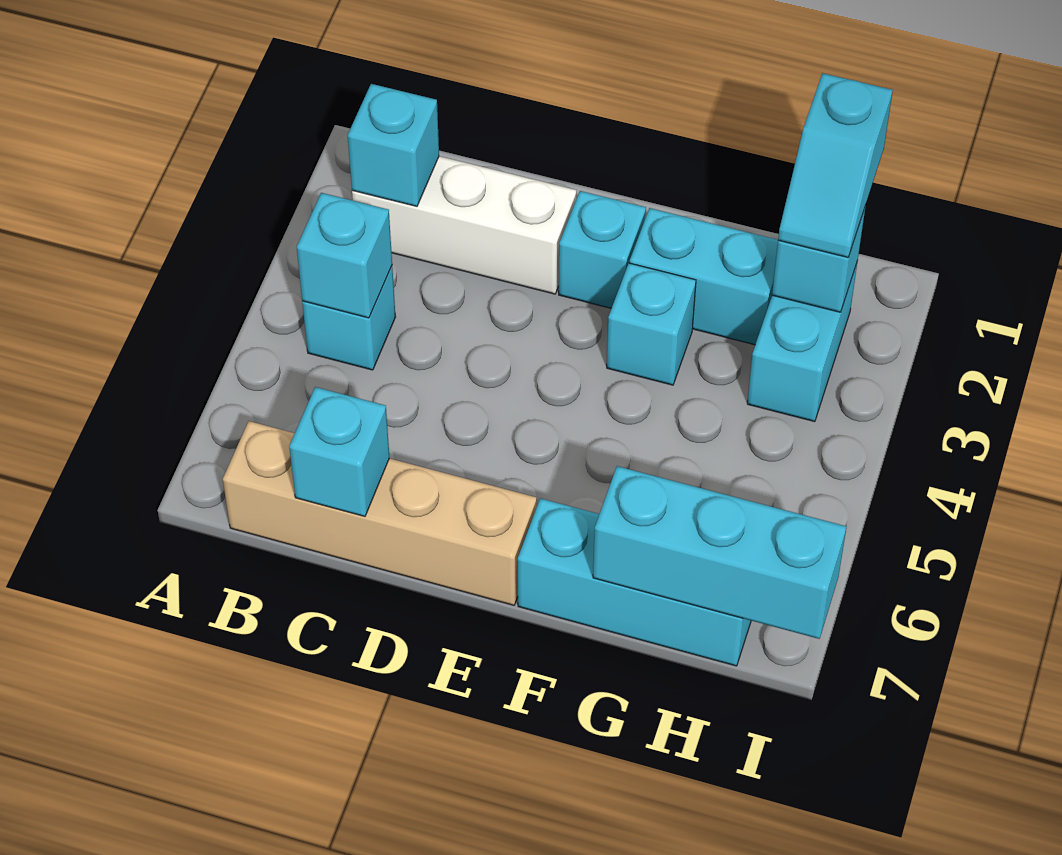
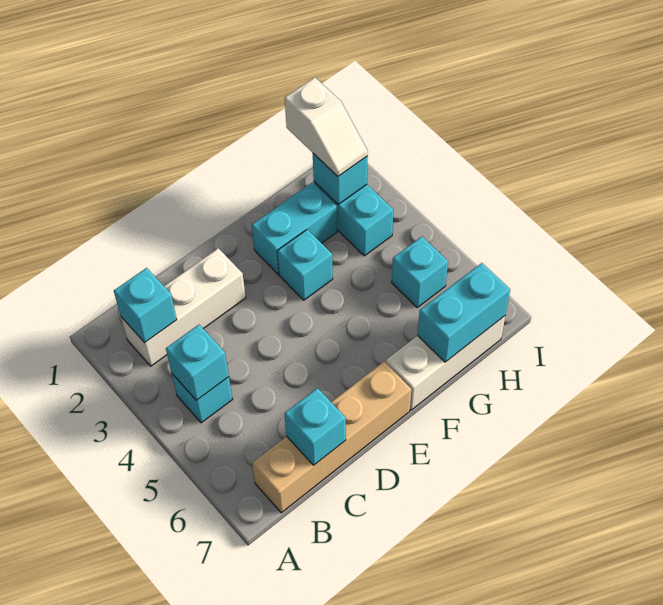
cyan brick E2 level 1 -> cyan brick H5 level 1
cyan brick F7:H7 level 1 -> white brick F7:H7 level 1
cyan brick G7:I7 level 2 -> cyan brick G7:H7 level 2
cyan slope H1:H2 level 3 top 1 -> white slope H1:H2 level 3 top 1

